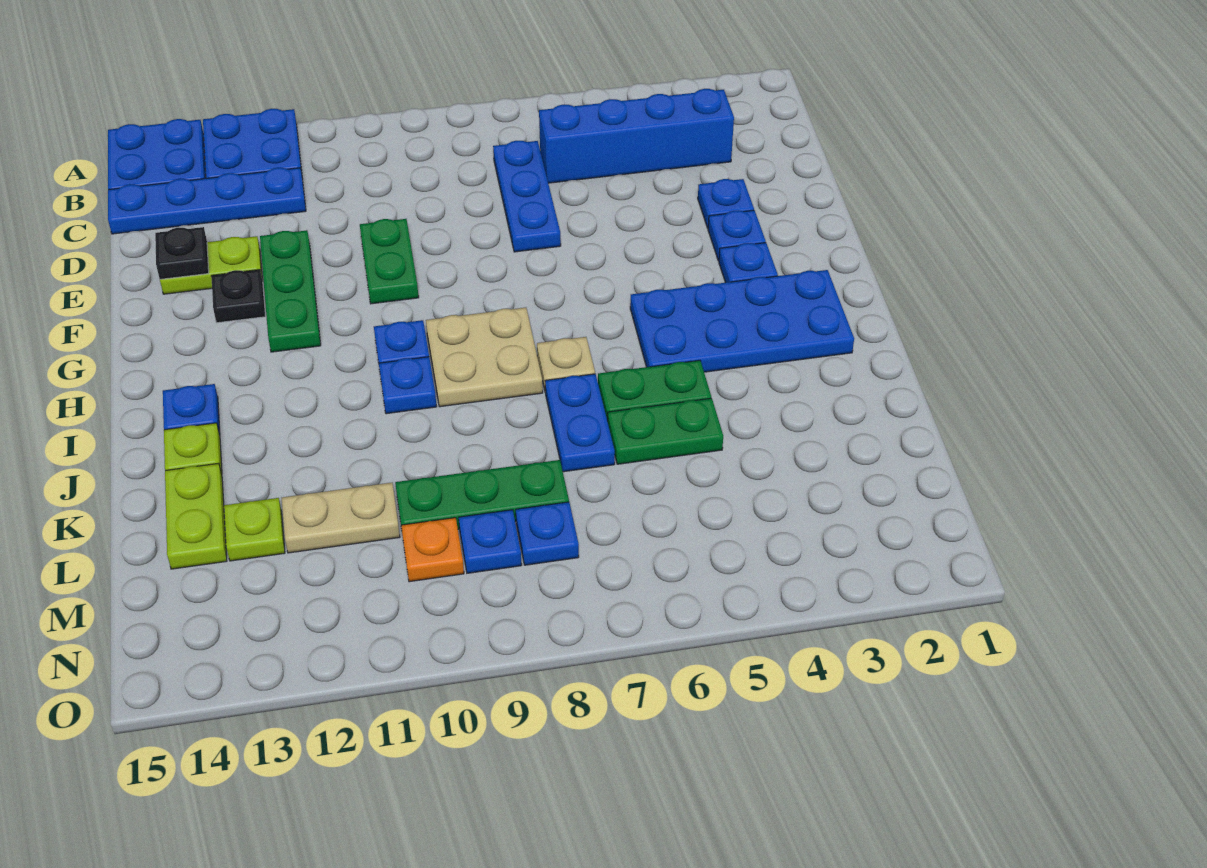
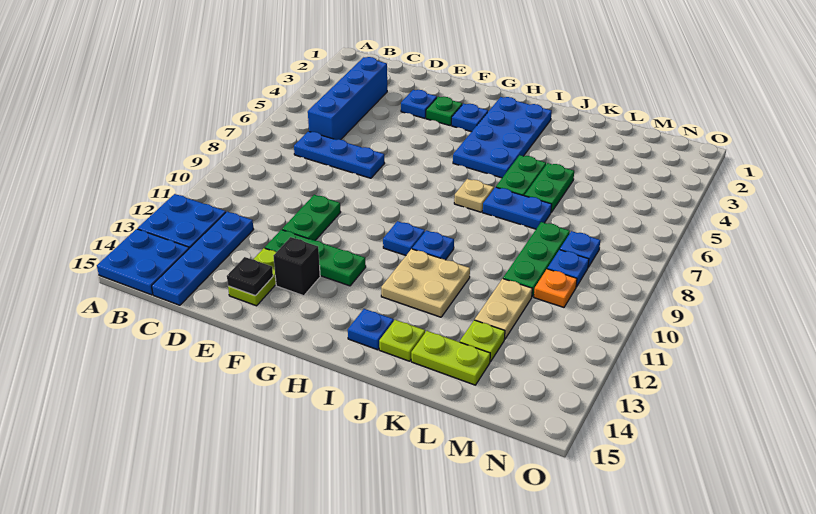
green plate E10:F10 level 1 -> green plate E10:E11 level 1
blue plate F3 level 1 -> green plate F3 level 1
black plate F13 level 1 -> black brick F13 level 1
tan plate H8:I9 level 1 -> tan plate I11:J12 level 1

